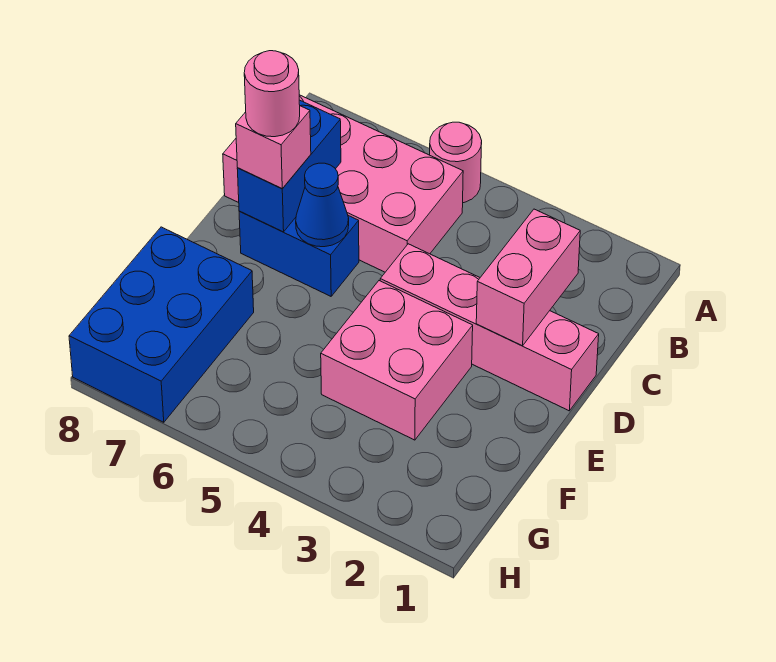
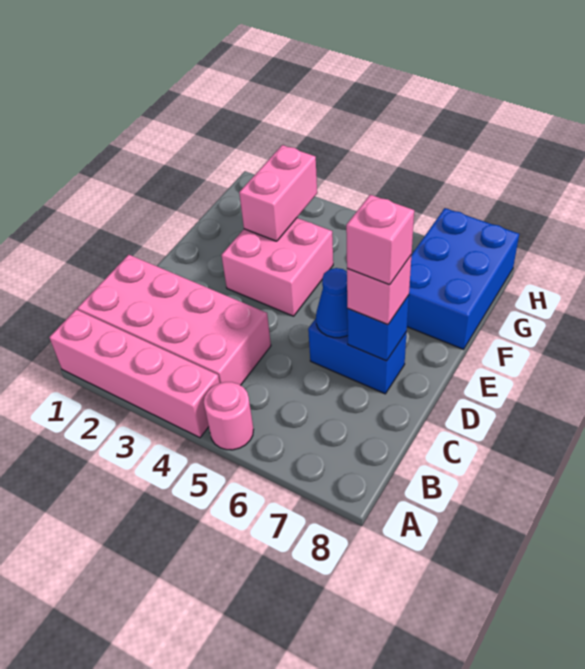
pink brick B5:C8 level 1 -> pink brick B1:C4 level 1
pink brick C2:D2 level 2 -> pink brick F3:G3 level 2
blue brick C7:D7 level 2 -> blue brick D7 level 2
pink brick D1:D4 level 1 -> pink brick A1:A4 level 1
pink round brick D7 level 4 -> pink brick D7 level 4

